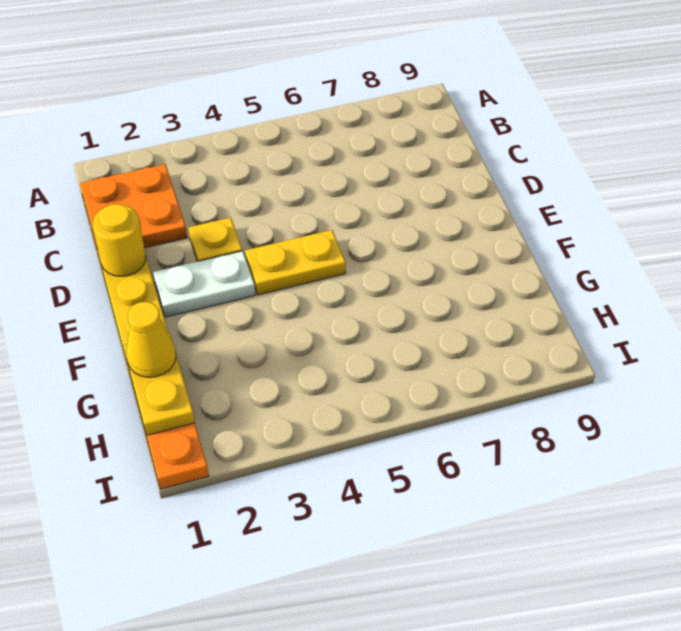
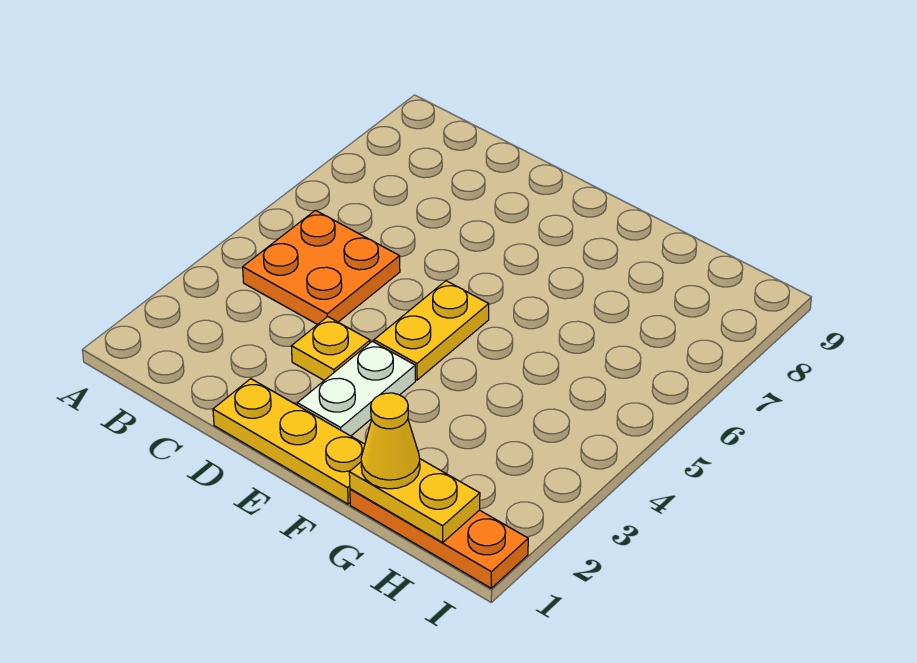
orange plate B1:C2 level 1 -> orange plate B4:C5 level 1
yellow round brick D1 level 2 -> none

